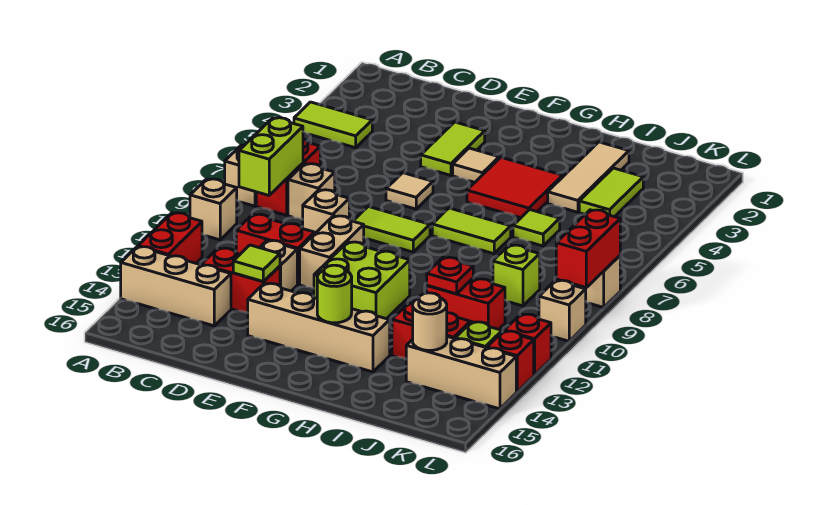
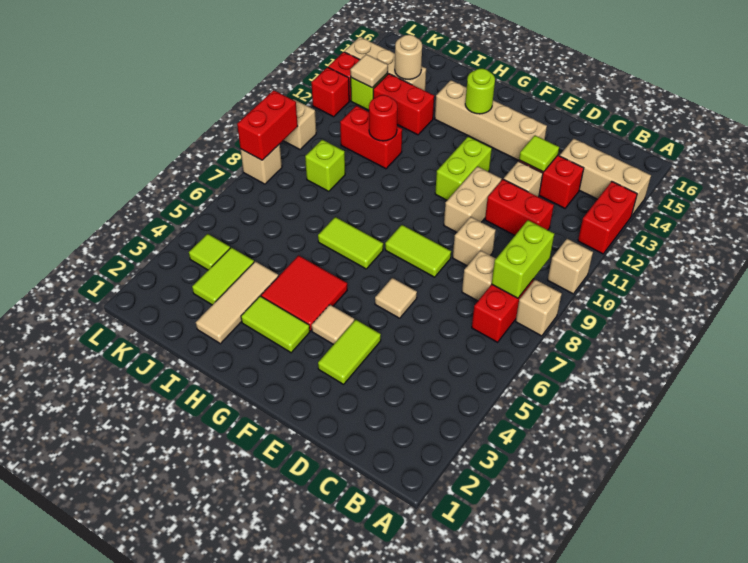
lime tile A4:B4 level 1 -> lime tile G3:H3 level 1
lime brick F11:G12 level 1 -> lime brick F11:F12 level 1
lime tile I6 level 1 -> lime tile K4 level 1
red plate I11 level 2 -> red round brick I11 level 2
none -> tan tile K13 level 2

